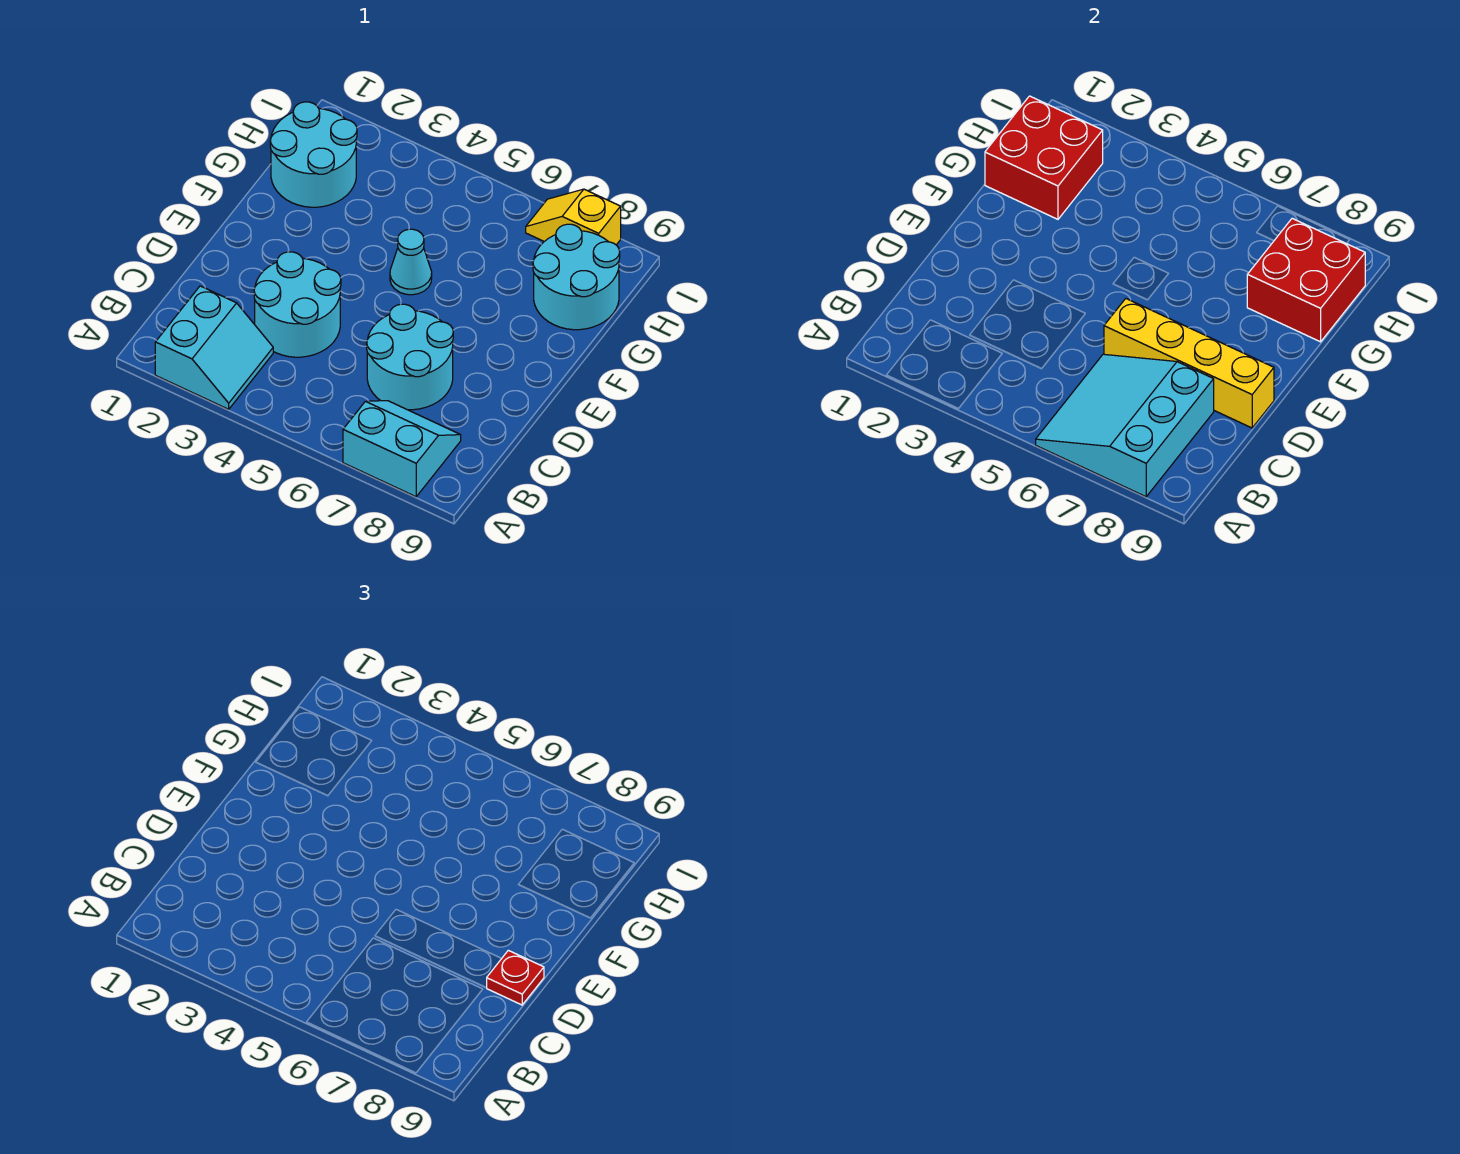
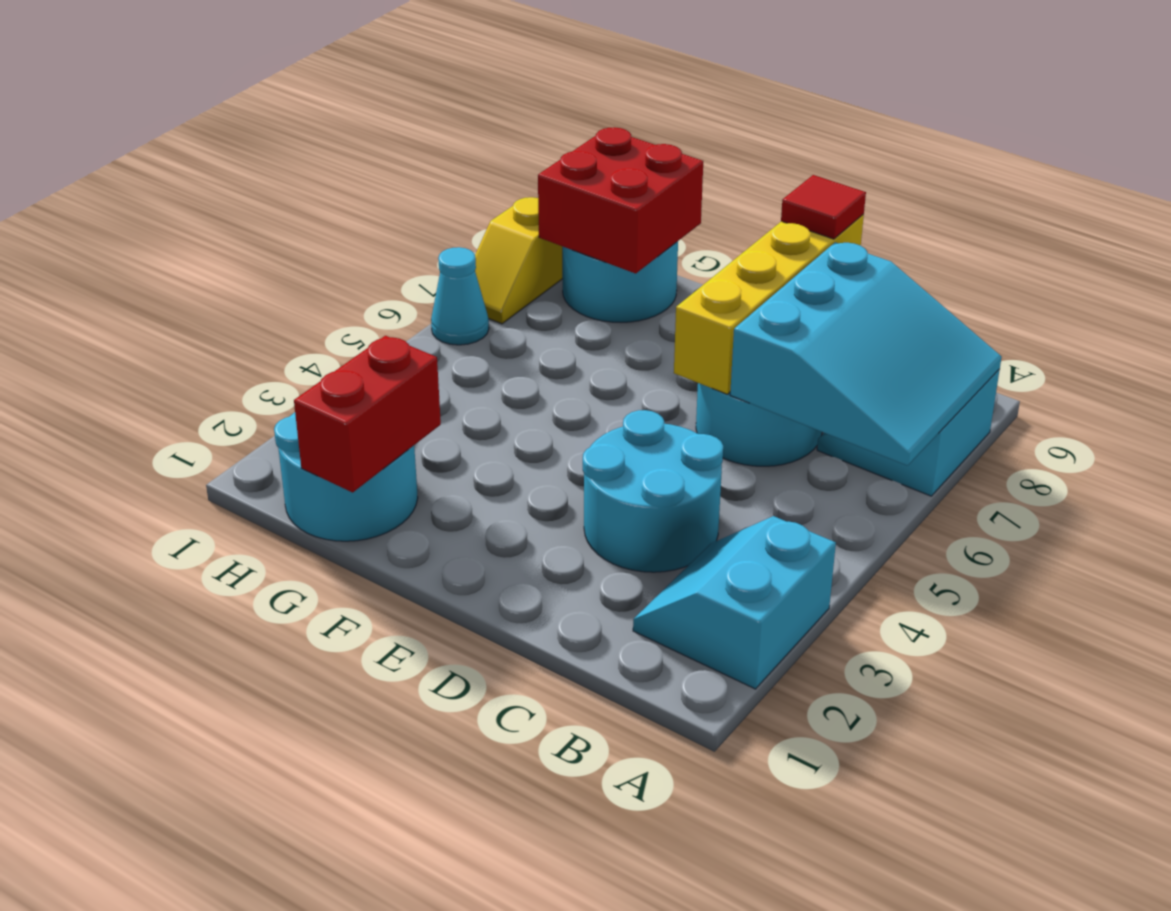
cyan slope A2:B3 level 1 top 2 -> cyan slope A2:B3 level 1 top A
cyan slope A6:C8 level 2 top 8 -> cyan slope A6:C8 level 2 top C
red plate D9 level 3 -> red tile D9 level 3
cyan cone F5 level 1 -> cyan cone I6 level 1
red brick G1:H2 level 2 -> red brick G1:G2 level 2

